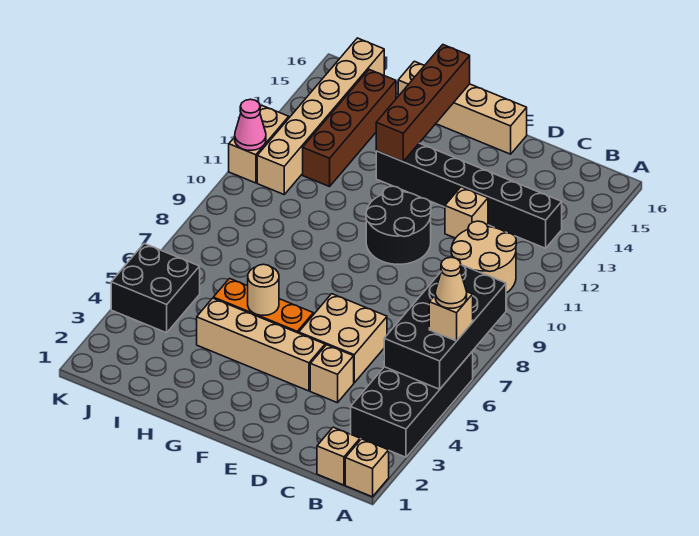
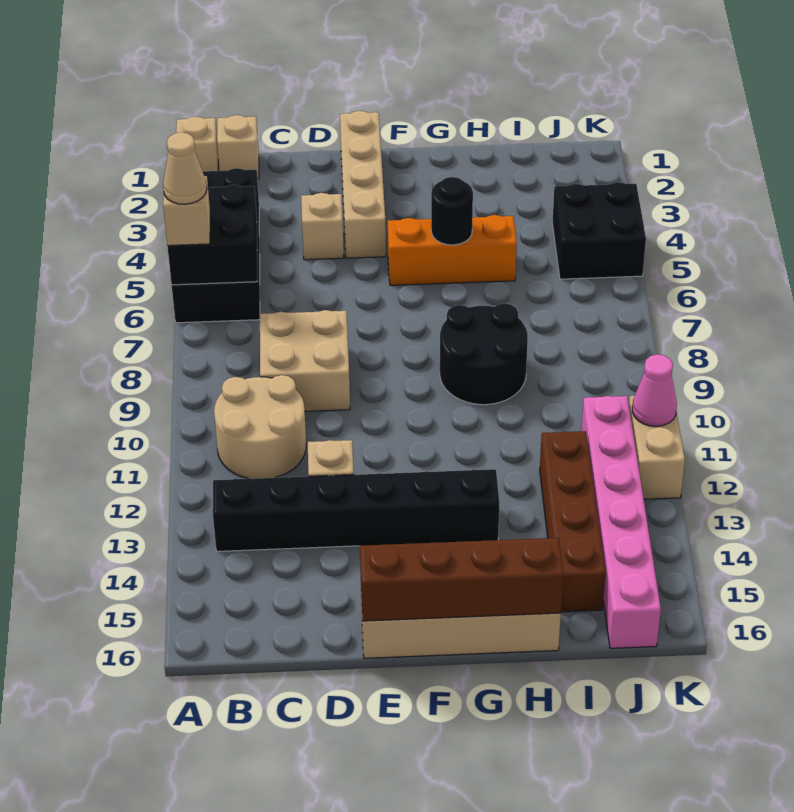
black brick A5:B8 level 2 -> black brick A5:B6 level 2
tan brick D5:E6 level 1 -> tan brick C8:D9 level 1
tan brick E4:H4 level 1 -> tan brick E1:E4 level 1
black round brick E10:F11 level 1 -> black round brick G8:H9 level 1
tan round brick G5 level 2 -> black round brick G5 level 2
brown brick G13:G16 level 2 -> brown brick E16:H16 level 2
tan brick J11:J16 level 1 -> pink brick J11:J16 level 1

